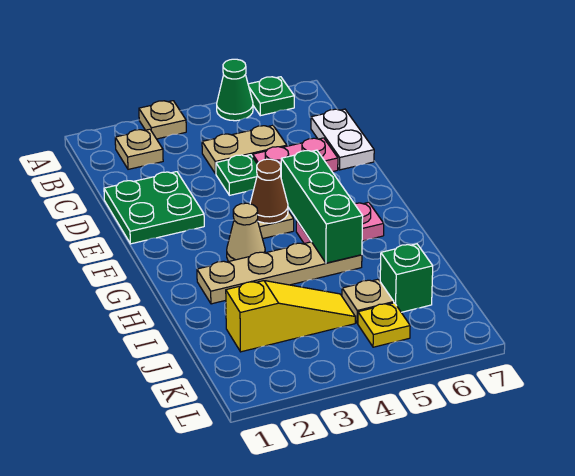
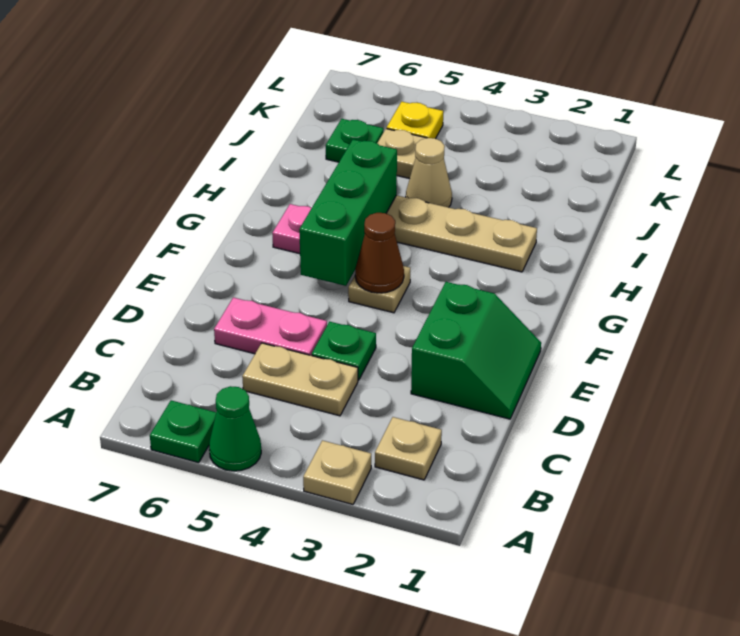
white plate C7:D7 level 1 -> none
green plate D1:E2 level 1 -> green slope D1:E2 level 1 top 2
tan cone G3 level 1 -> tan cone I4 level 1
yellow slope J2:J4 level 1 top 2 -> none
green brick J6 level 1 -> green plate J6 level 1

